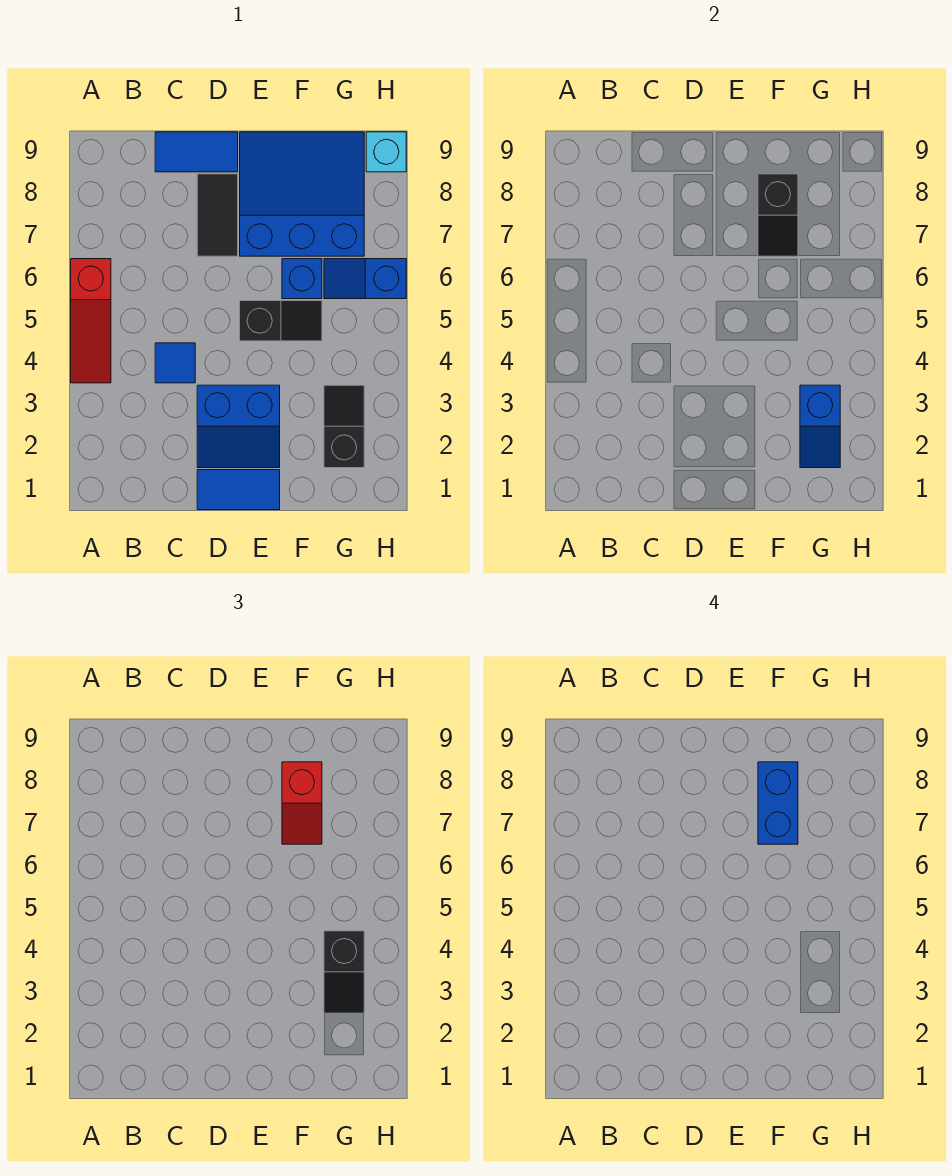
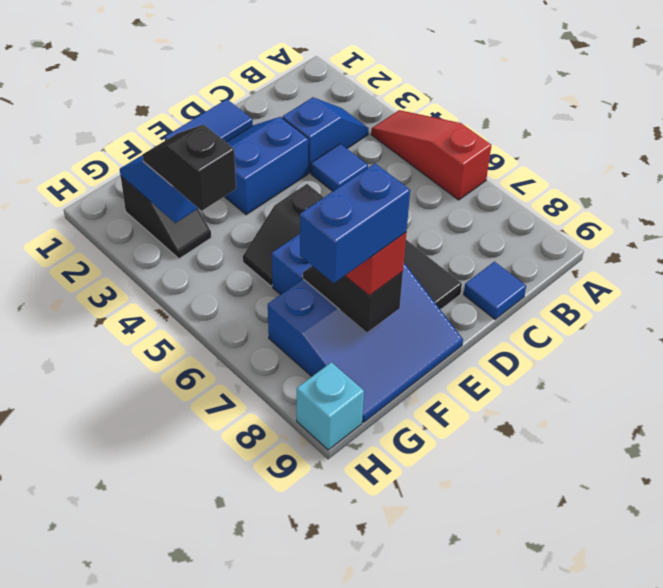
blue tile C9:D9 level 1 -> blue tile C9 level 1
blue brick F7:F8 level 4 -> blue brick F8:G8 level 4
blue slope G6:H6 level 1 top H -> blue slope B3:C3 level 1 top C

